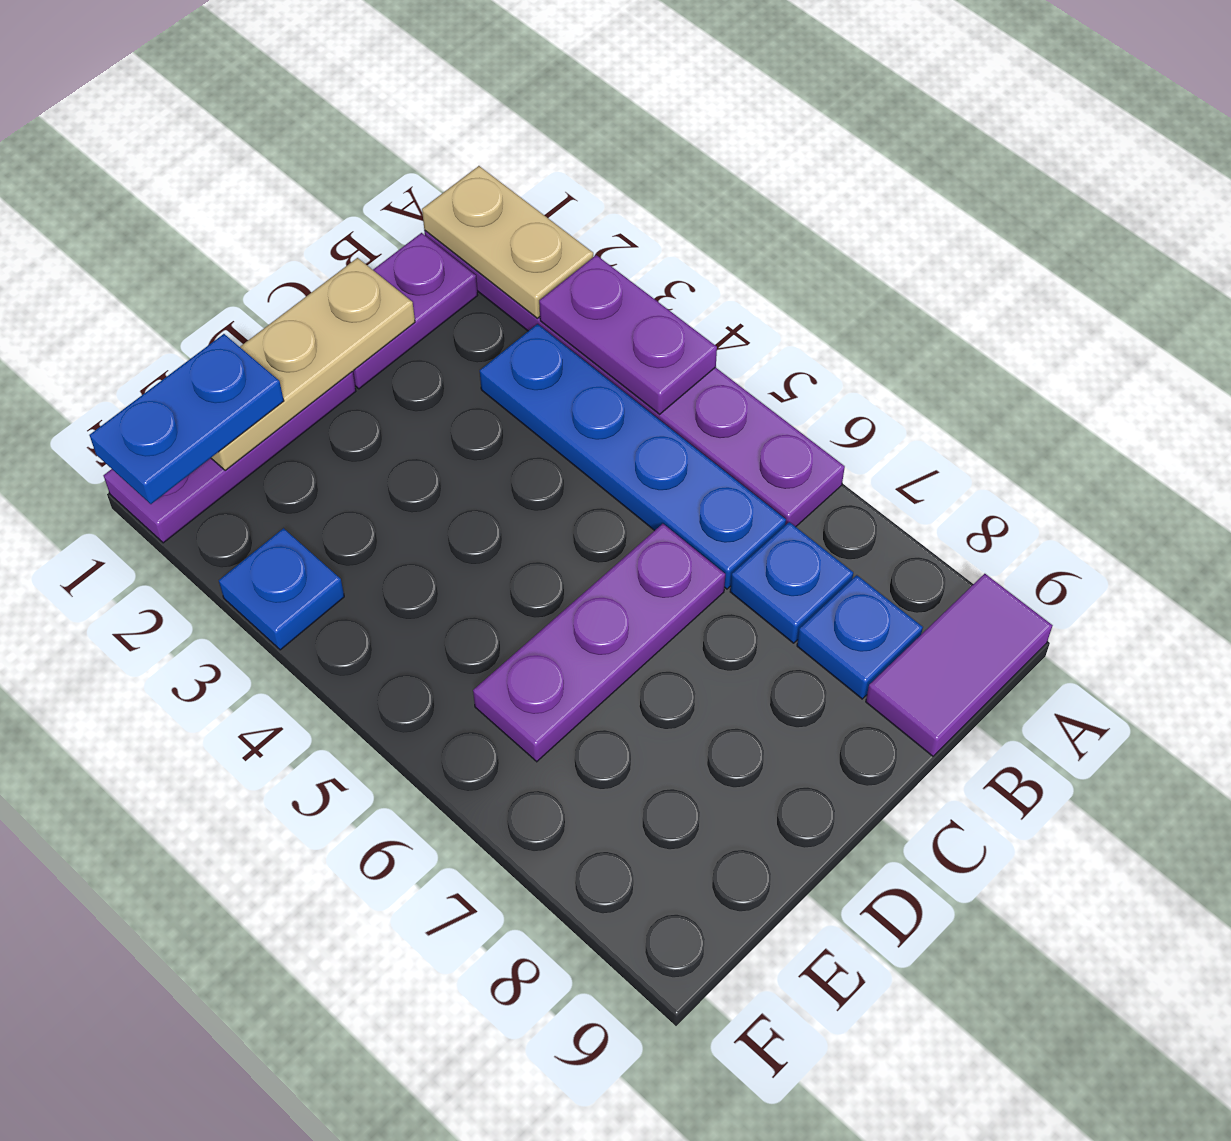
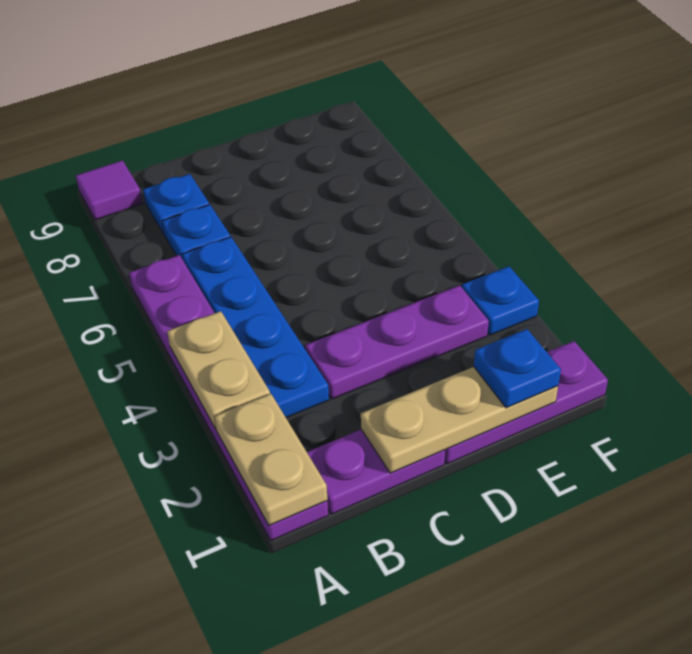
purple plate A3:A4 level 2 -> tan plate A3:A4 level 2
purple tile A9:B9 level 1 -> purple tile A9 level 1
purple plate C6:E6 level 1 -> purple plate C3:E3 level 1
blue plate E1:F1 level 3 -> blue plate E1 level 3

